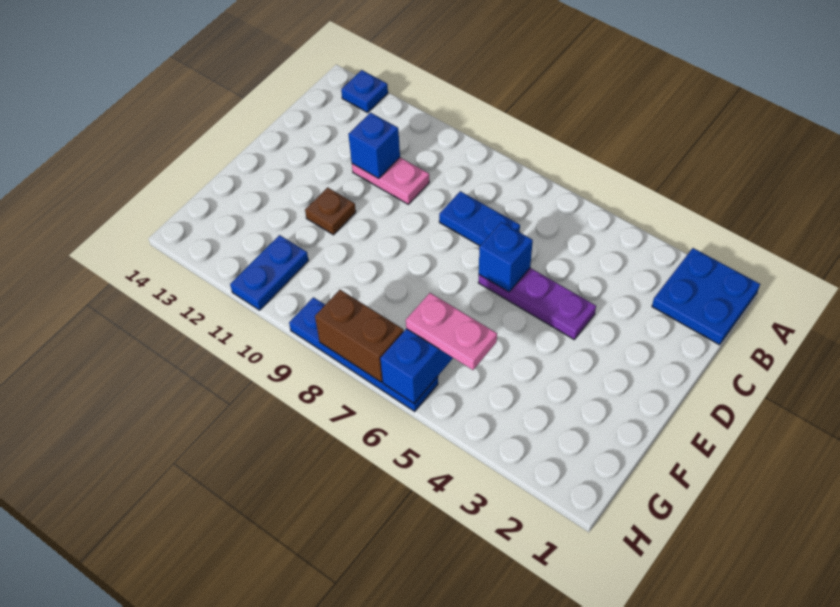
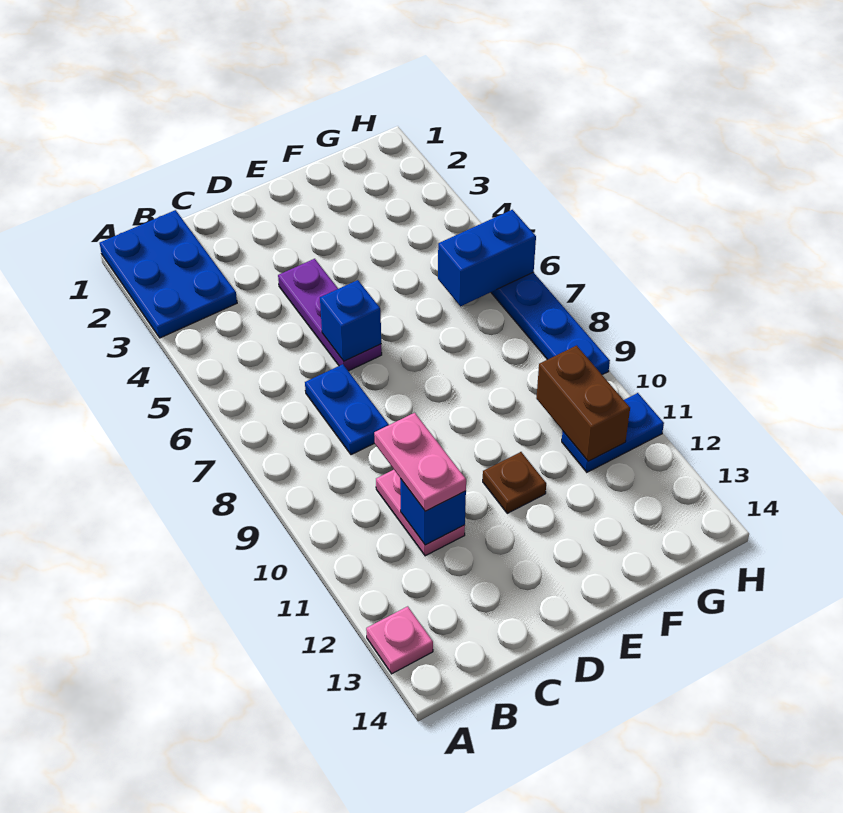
blue plate A1:B2 level 1 -> blue plate A1:B3 level 1
blue plate A13 level 1 -> pink plate A13 level 1
pink plate G5:G6 level 3 -> pink plate C10:C11 level 3
brown brick H7:H8 level 2 -> brown brick G10:G11 level 2

